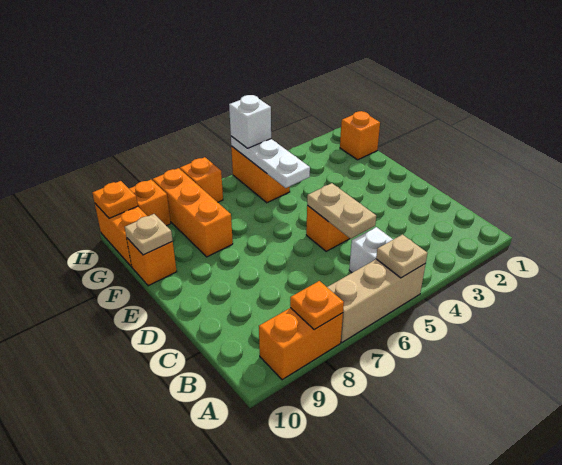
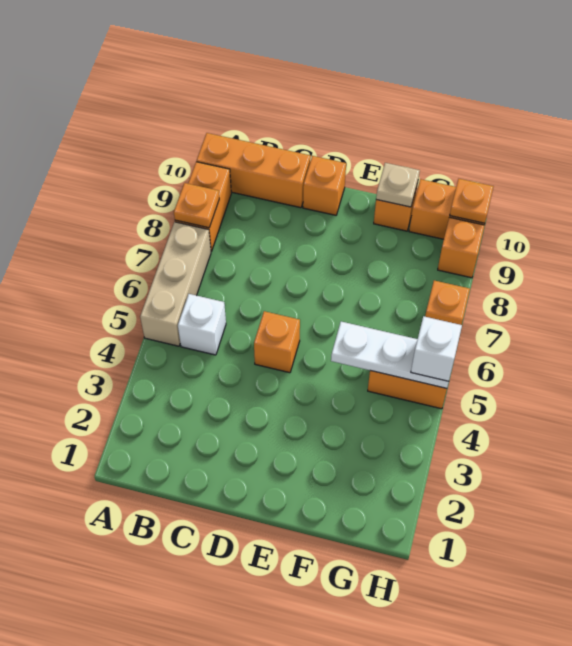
tan plate A5 level 2 -> none
tan plate C5:D5 level 2 -> none
orange brick F8:H8 level 1 -> orange brick A10:C10 level 1
orange brick G1 level 1 -> orange brick D10 level 1

